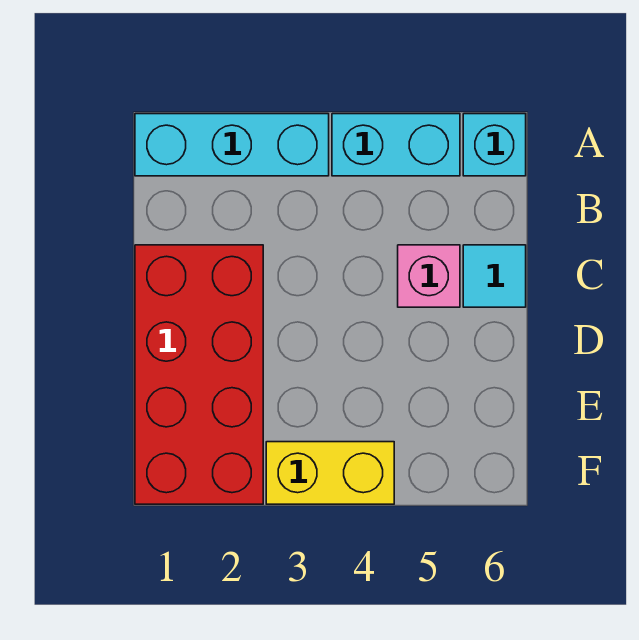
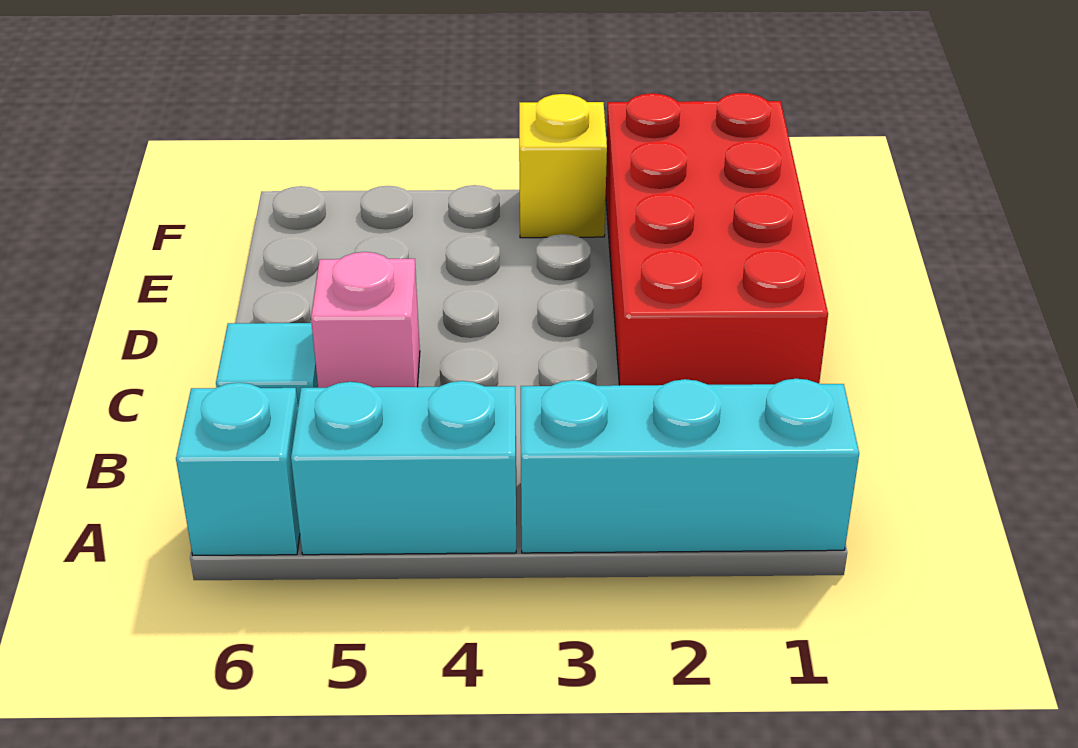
yellow brick F3:F4 level 1 -> yellow brick F3 level 1

